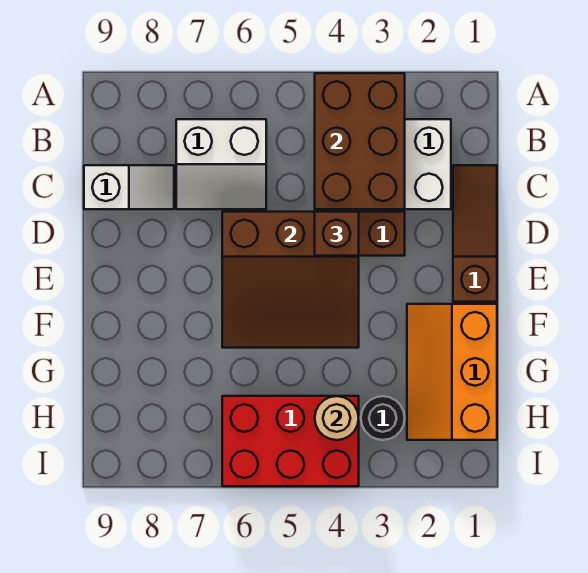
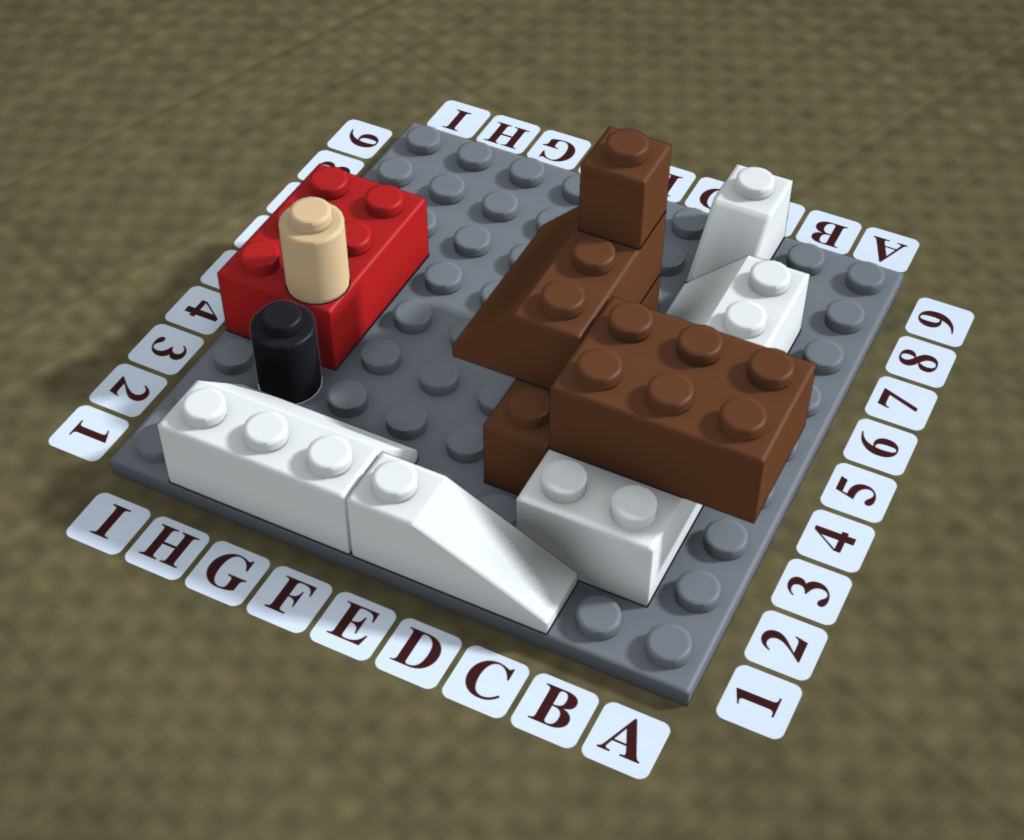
brown slope C1:E1 level 1 top E -> white slope C1:E1 level 1 top E
brown slope D4:F6 level 2 top D -> brown slope D4:E6 level 2 top D
brown brick D4 level 3 -> brown brick D6 level 3
orange slope F1:H2 level 1 top 1 -> white slope F1:H2 level 1 top 1

